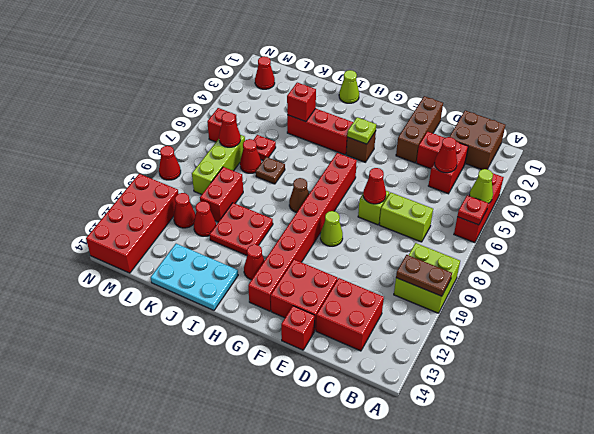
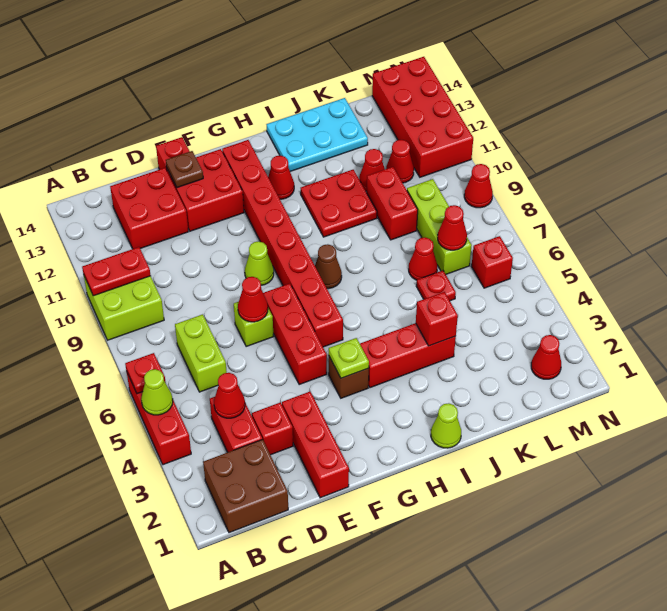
brown plate A10:B10 level 2 -> red plate A10:B10 level 2
lime brick C7:D7 level 1 -> lime brick C6:C7 level 1
brown brick E1:E3 level 1 -> red brick E1:E3 level 1
none -> red brick F5:F7 level 1
brown plate J7 level 1 -> brown plate E13 level 2

